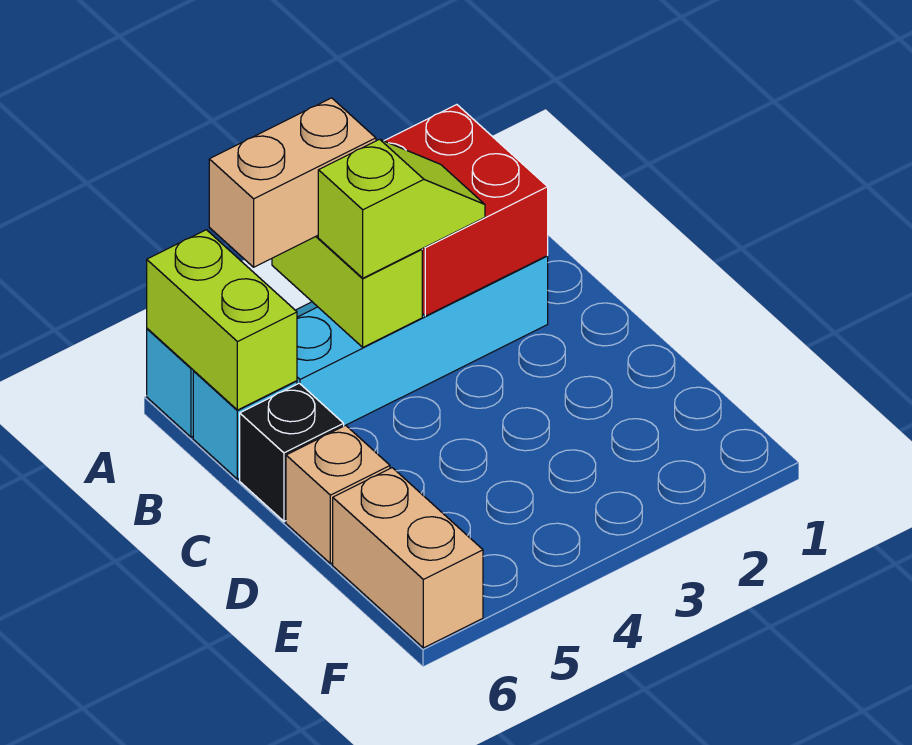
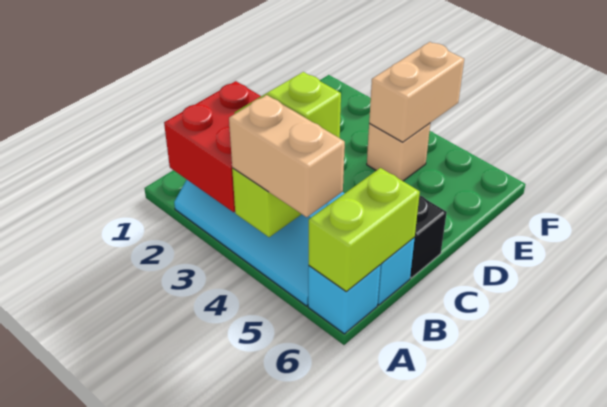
tan brick D6 level 1 -> tan brick E4 level 1
tan brick E6:F6 level 1 -> tan brick E4:F4 level 2

